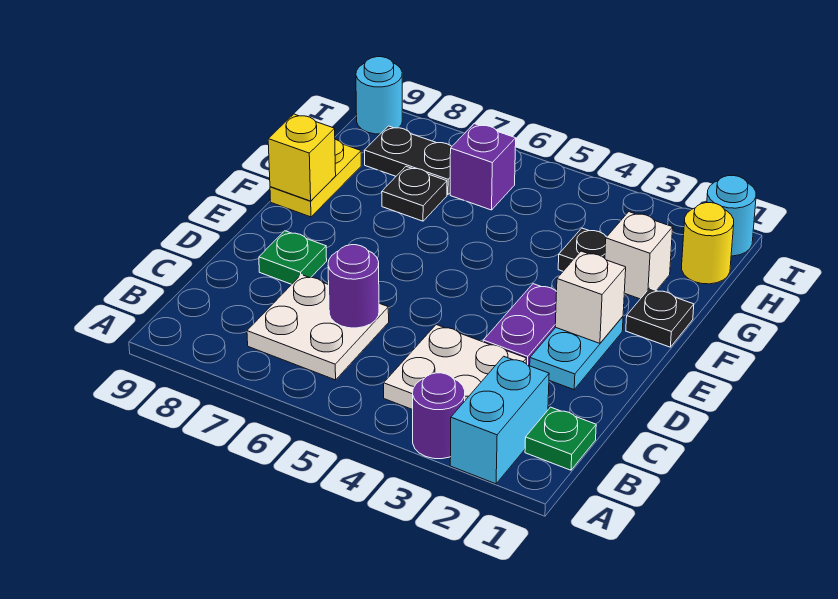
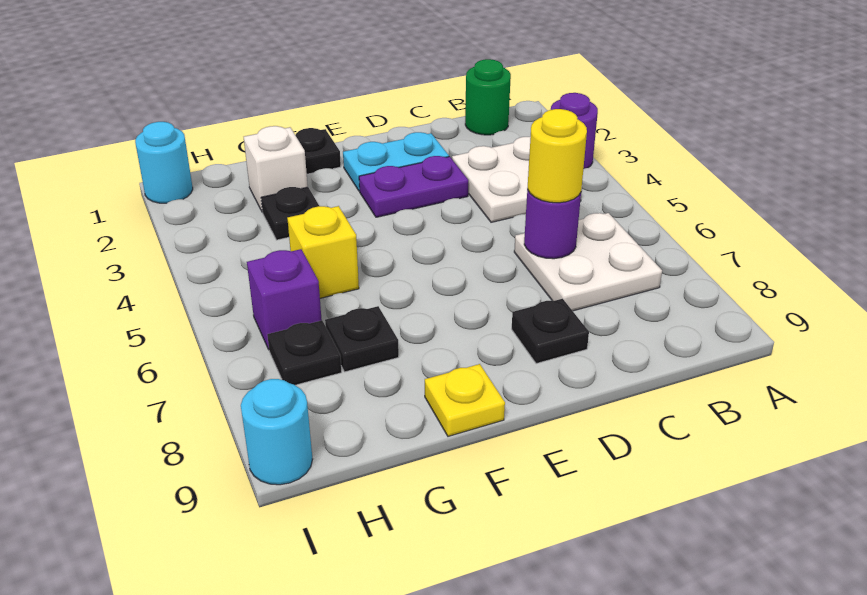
cyan brick A2:B2 level 1 -> none
green plate B1 level 1 -> green round brick B1 level 1
green plate D8 level 1 -> black plate D8 level 1
white brick E2 level 2 -> none
yellow plate F9:G9 level 1 -> yellow plate F9 level 1
yellow brick F9 level 2 -> yellow brick G5 level 1
yellow round brick H1 level 1 -> yellow round brick C6 level 3
black plate H7:H8 level 1 -> black plate H7 level 1

